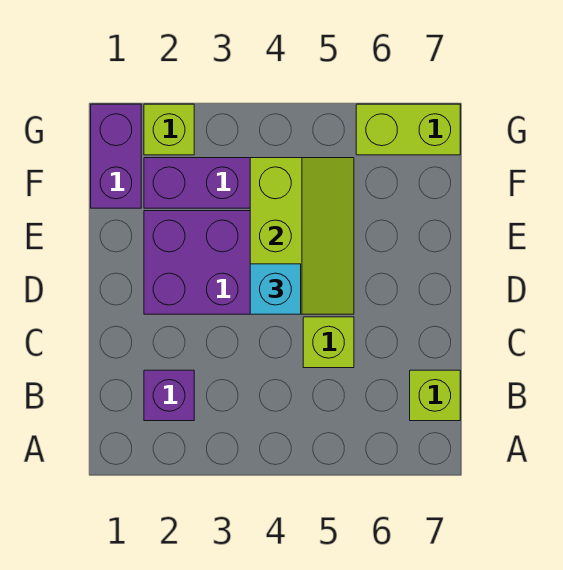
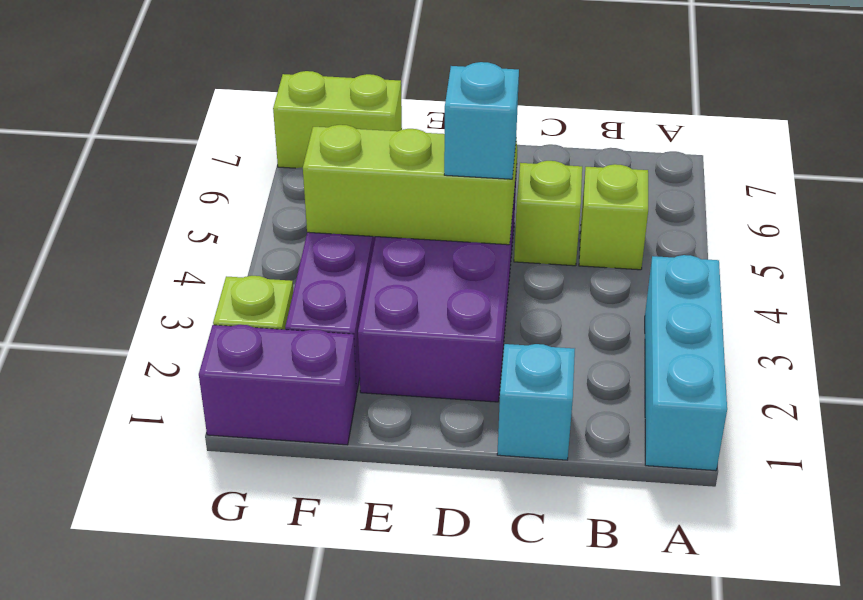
none -> cyan brick A1:A3 level 1
purple brick B2 level 1 -> none
lime brick B7 level 1 -> lime brick B5 level 1
none -> cyan brick C1 level 1
lime brick G6:G7 level 1 -> lime brick F7:G7 level 1

